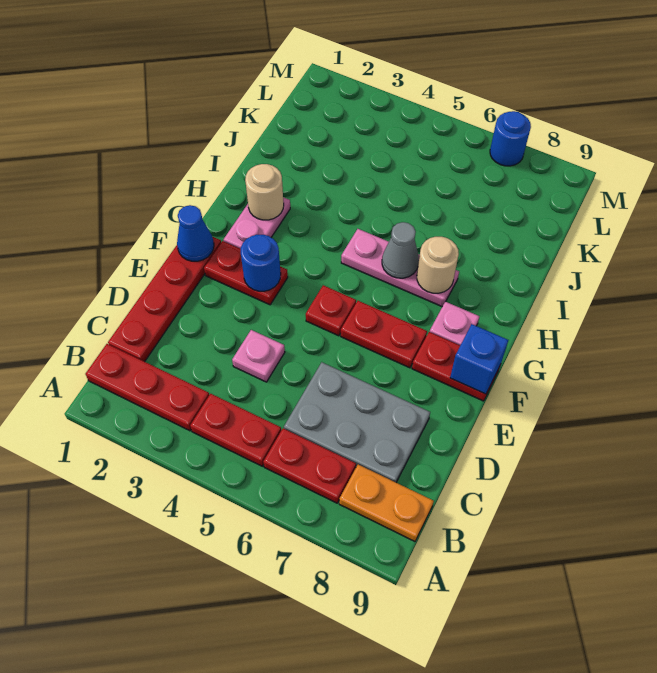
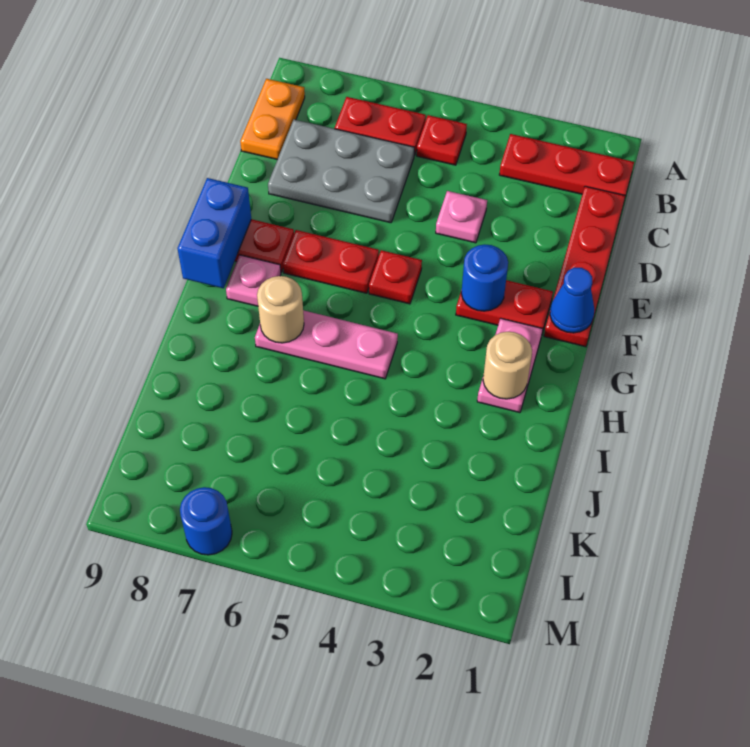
red plate B4:B5 level 1 -> red plate B5 level 1
orange plate B8:B9 level 1 -> orange plate B9:C9 level 1
blue brick F9 level 2 -> blue brick F9:G9 level 2
grey cone H6 level 2 -> none

